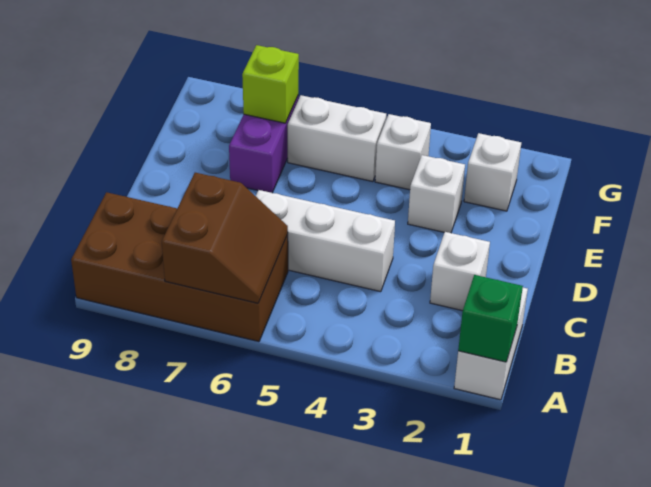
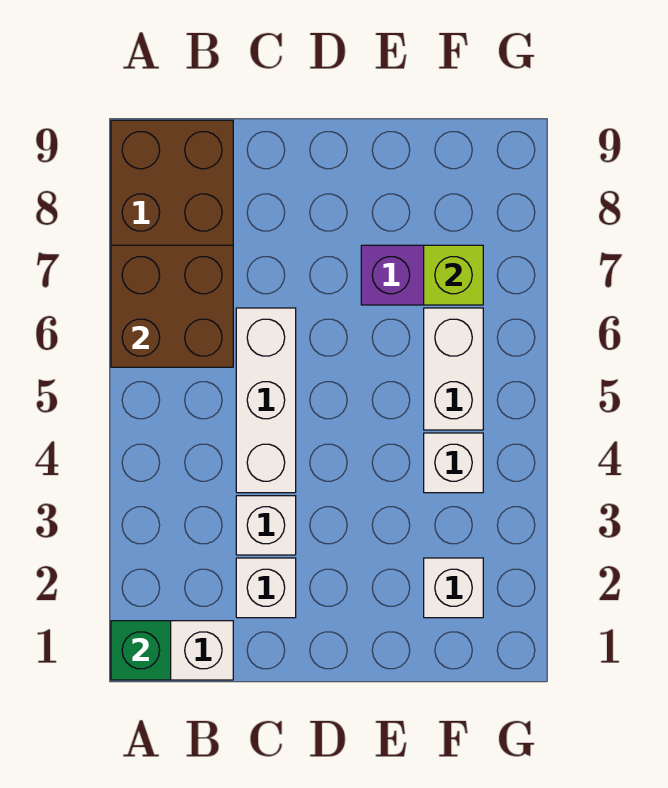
brown slope A6:B7 level 2 top 7 -> brown brick A6:B7 level 2
white brick E3 level 1 -> white brick C3 level 1

